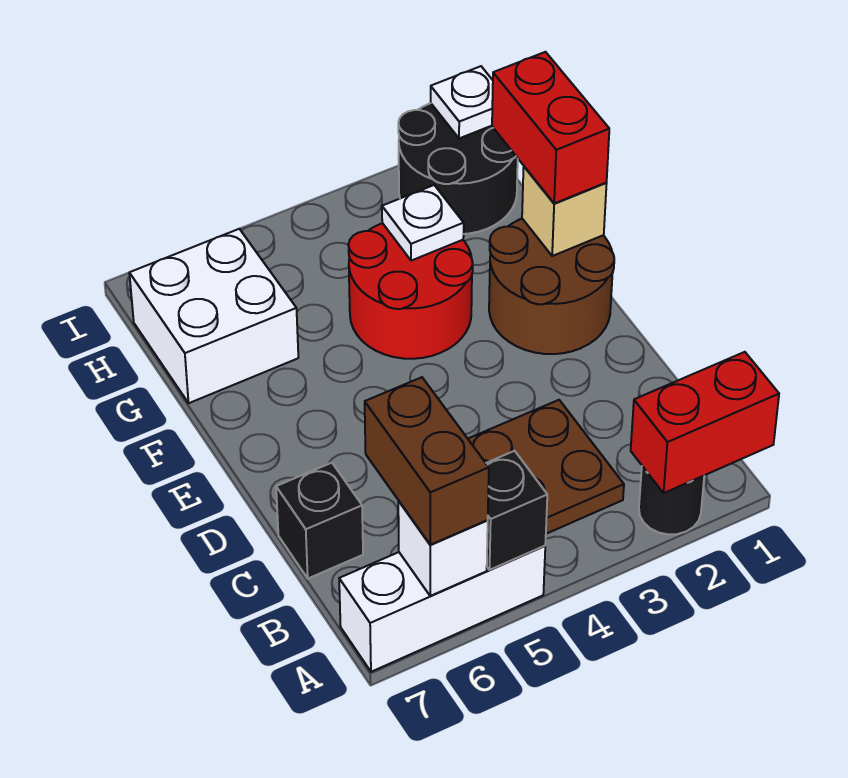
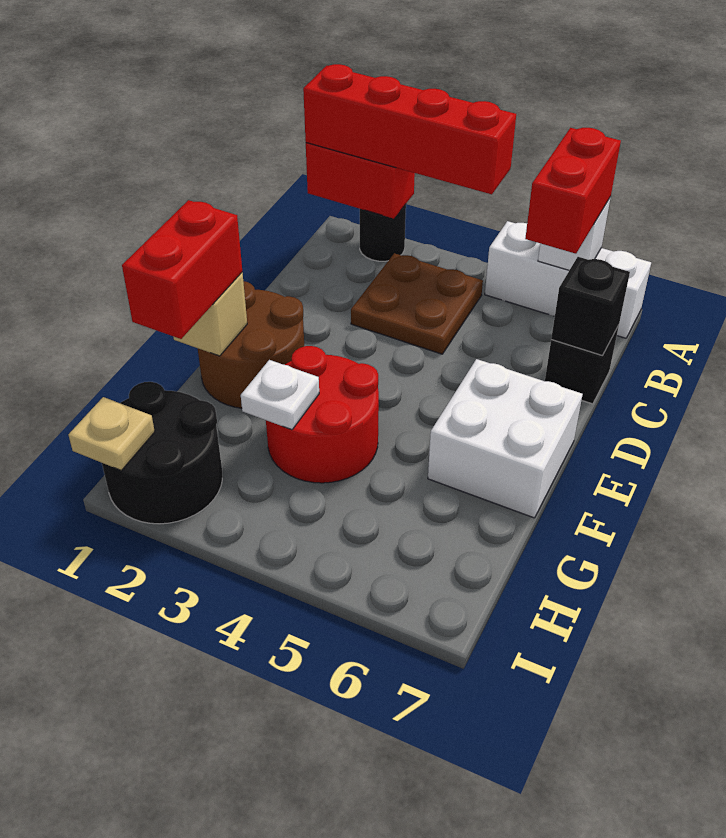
none -> red brick A1:A4 level 3
black brick A5 level 2 -> black brick C7 level 2
brown brick A6:B6 level 3 -> red brick A6:B6 level 3
white brick G6:H7 level 1 -> white brick E6:F7 level 1
white plate I1 level 2 -> tan plate I1 level 2

